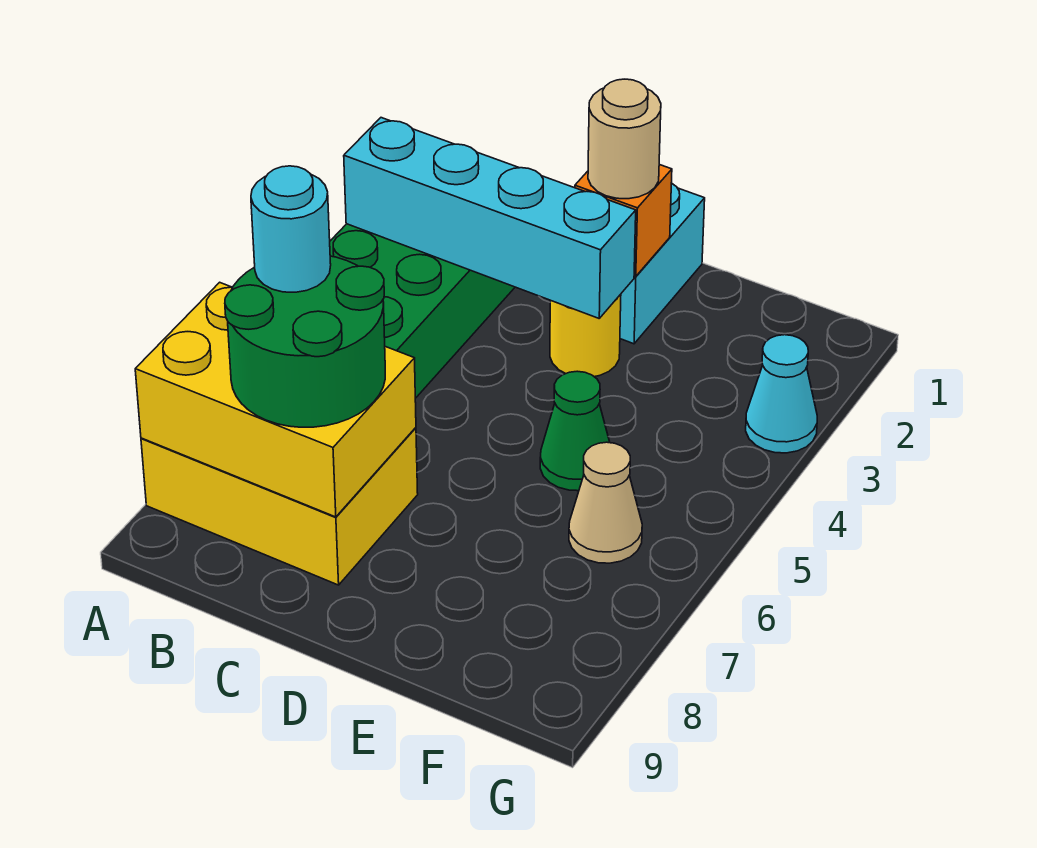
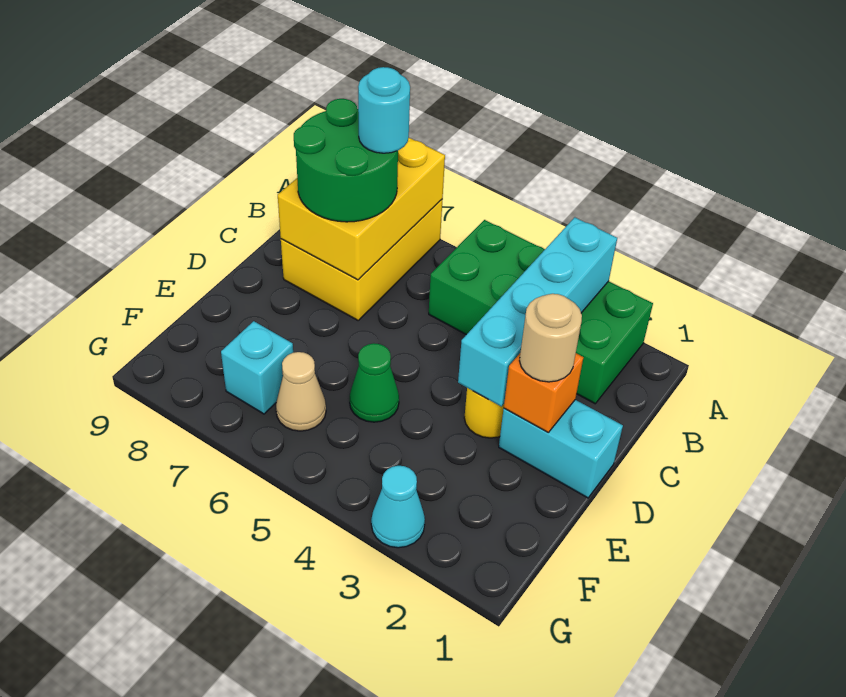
none -> cyan brick F7 level 1

